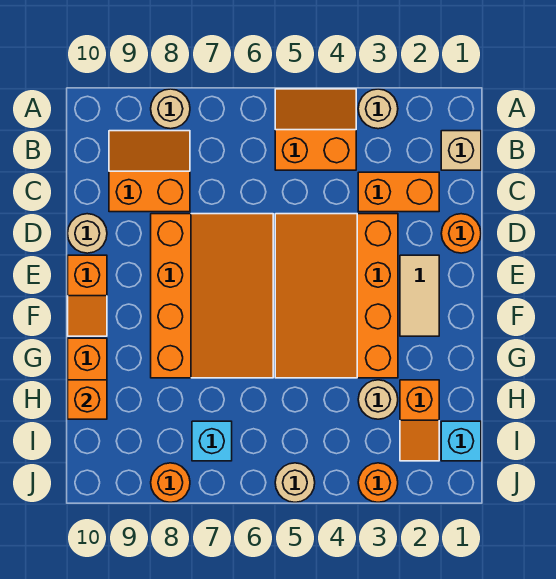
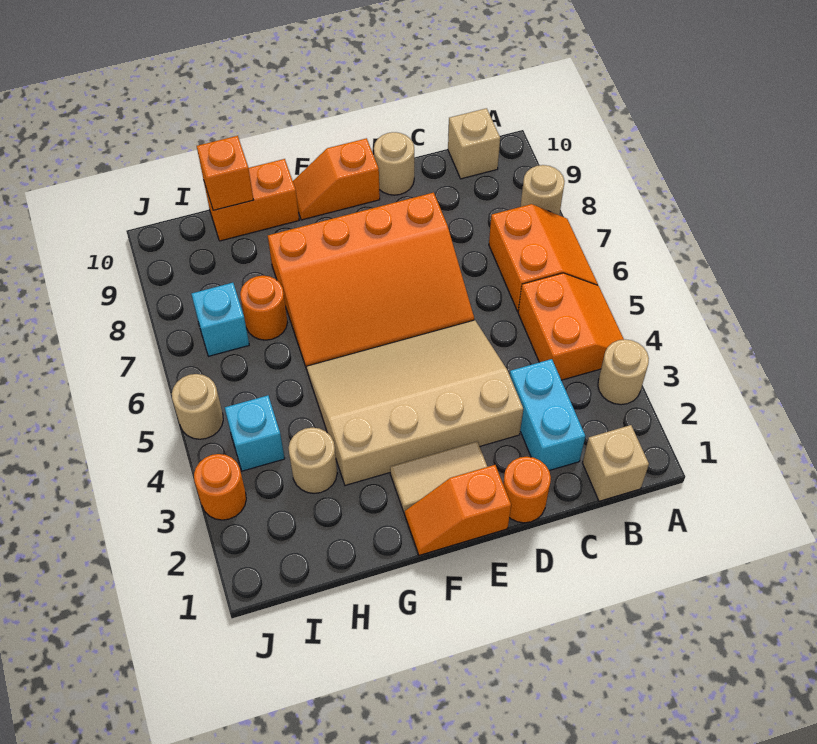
orange slope B8:C9 level 1 top C -> orange slope A6:B7 level 1 top B
none -> tan brick B10 level 1
orange brick C2:C3 level 1 -> cyan brick C2:C3 level 1
orange slope D3:G5 level 1 top 3 -> tan slope D3:G5 level 1 top 3
orange slope H2:I2 level 1 top H -> orange slope E1:F1 level 1 top E
cyan brick I1 level 1 -> cyan brick I4 level 1
orange round brick J8 level 1 -> orange round brick H7 level 1

